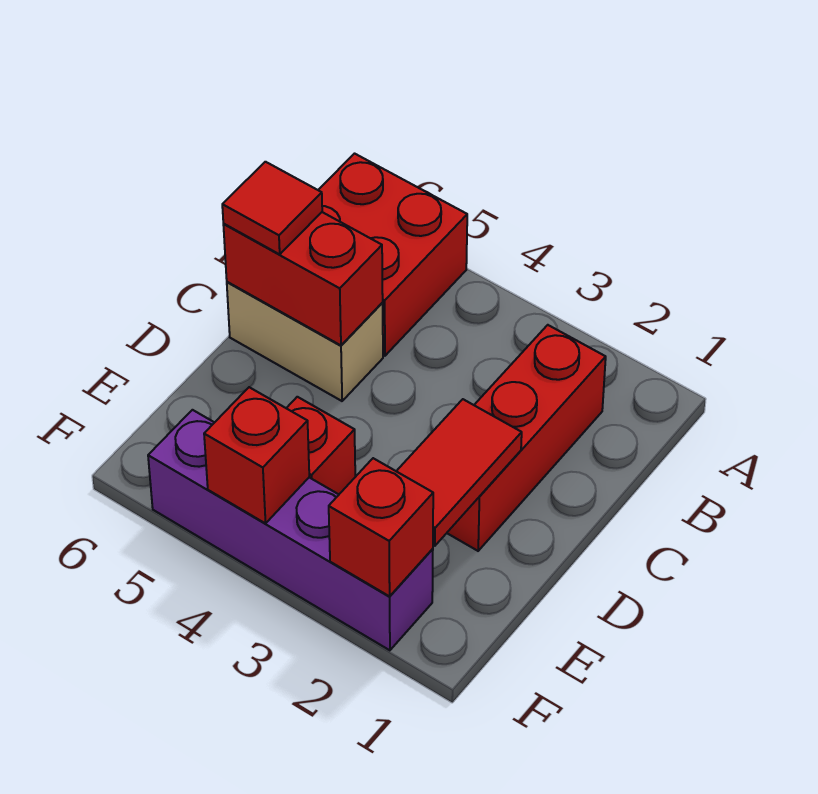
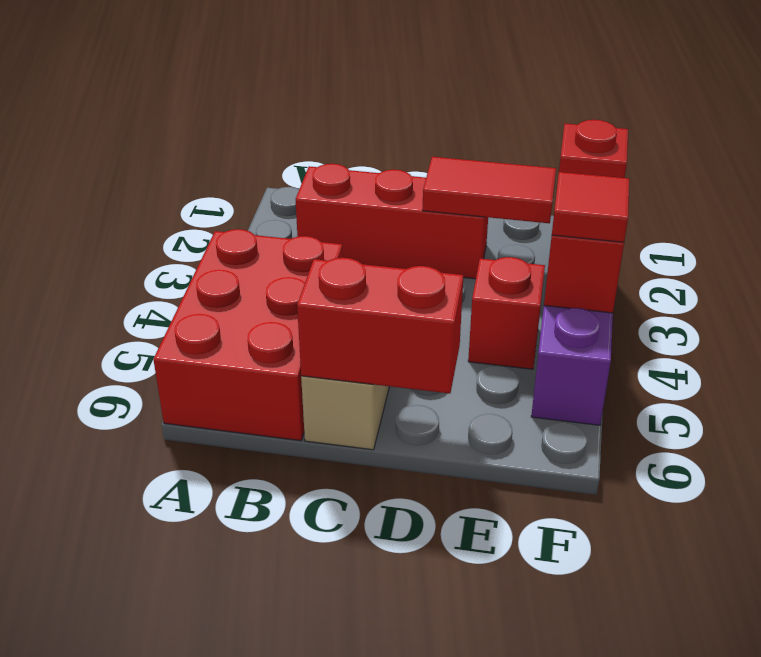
red brick A5:B6 level 1 -> red brick A4:B6 level 1
red brick C5:C6 level 2 -> red brick C6:D6 level 2
red tile C6 level 3 -> red tile F4 level 3

